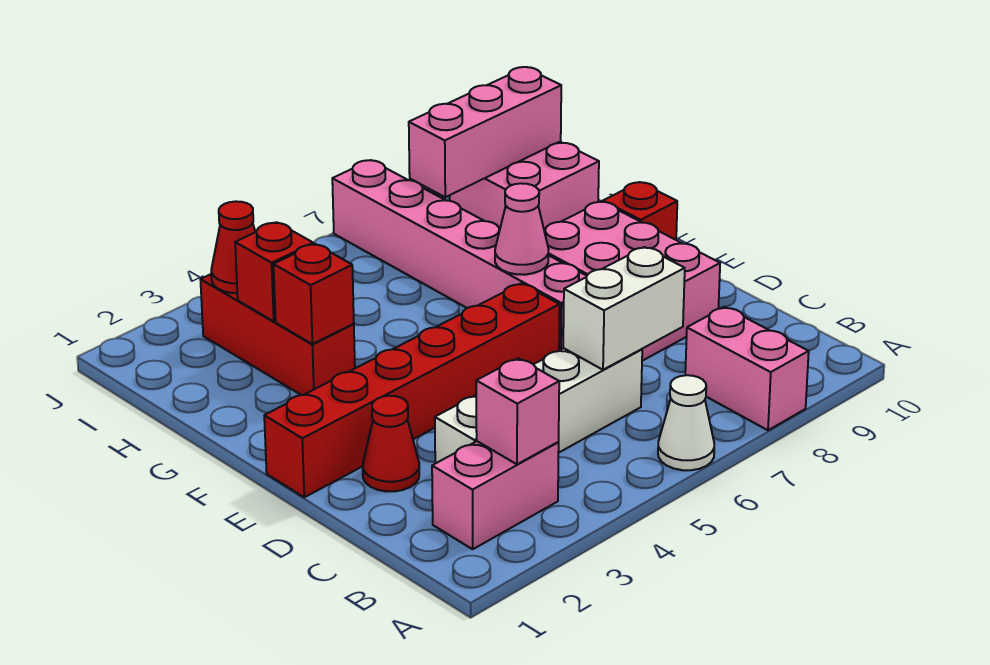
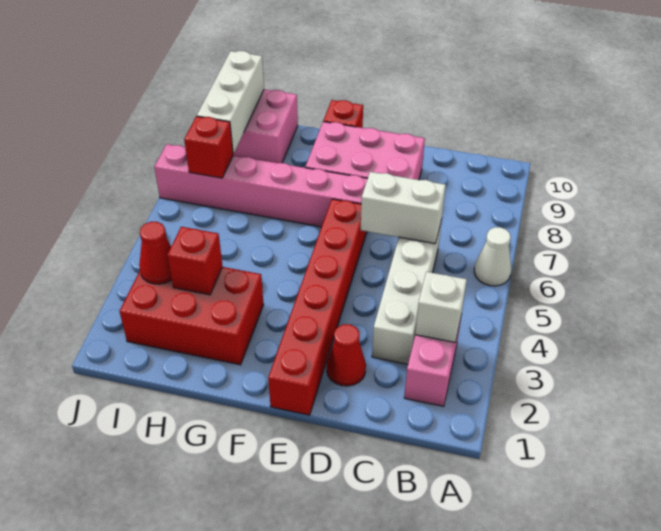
pink brick A8:B8 level 1 -> none
pink brick B3 level 2 -> white brick B3 level 2
white brick C6:C7 level 2 -> white brick C6:D6 level 2
pink cone F7 level 2 -> none
red brick G3:I3 level 1 -> red brick G2:I3 level 1
red brick G3 level 2 -> red brick I7 level 2
pink brick I8:I10 level 2 -> white brick I8:I10 level 2

